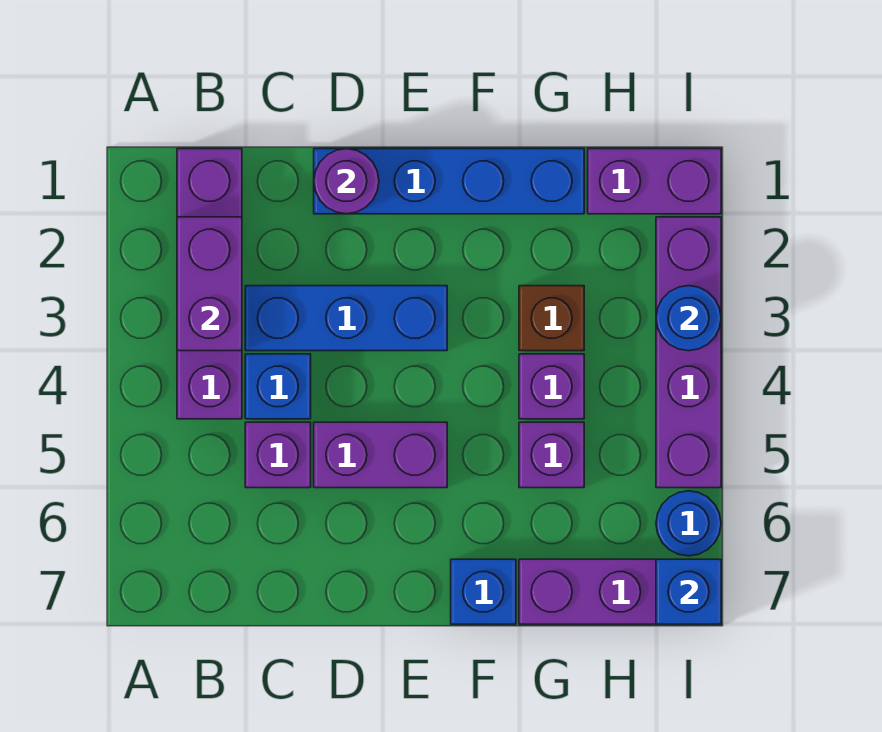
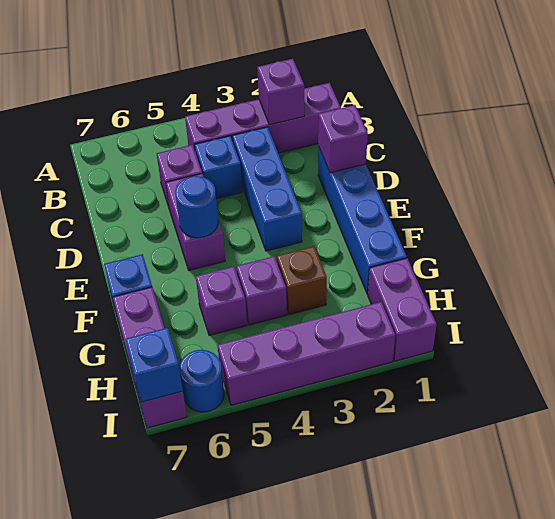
purple brick B2:B3 level 2 -> purple brick B2 level 2
purple round brick D1 level 2 -> purple brick D1 level 2
blue round brick I3 level 2 -> blue round brick E5 level 2

